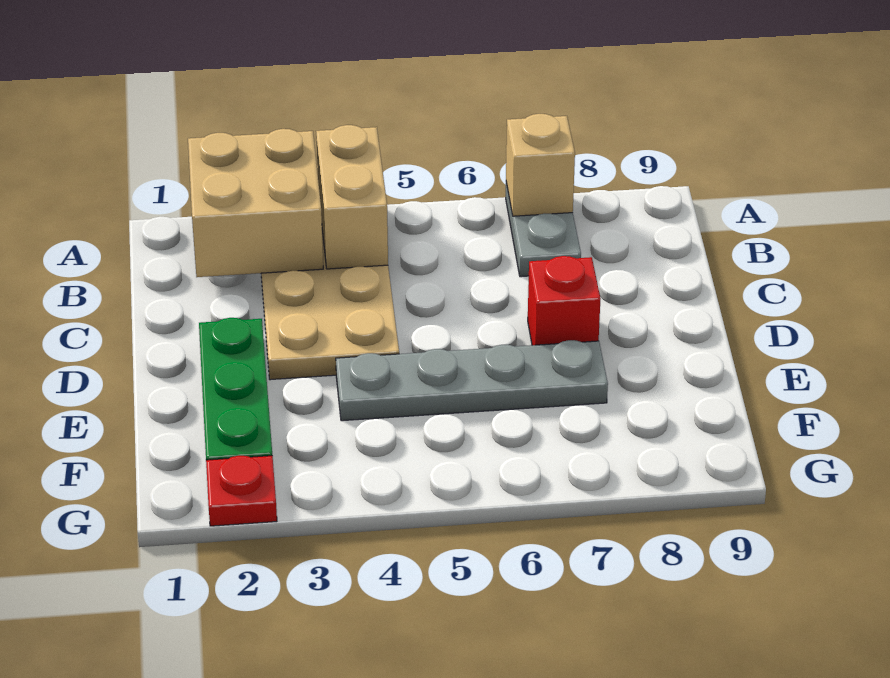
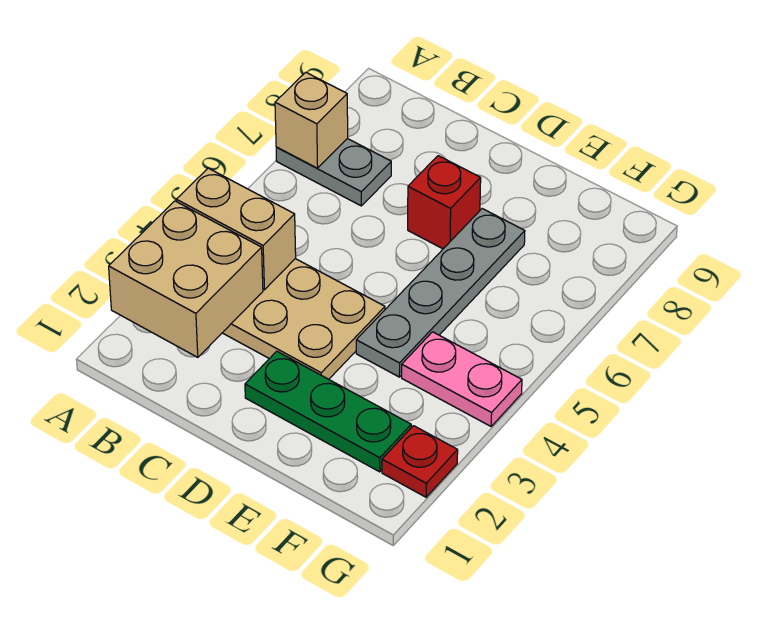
none -> pink plate F4:G4 level 1

